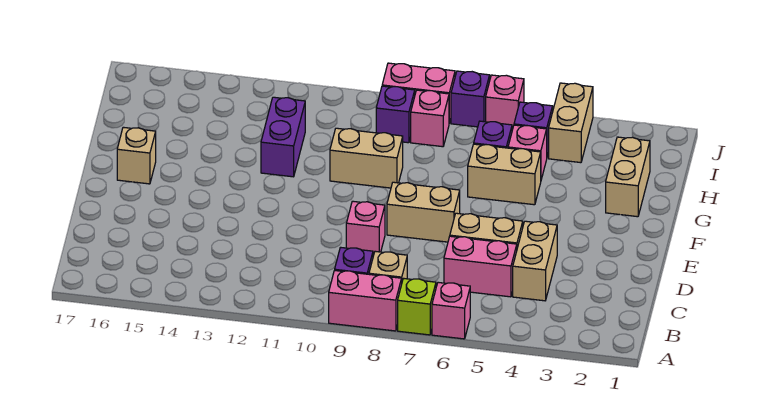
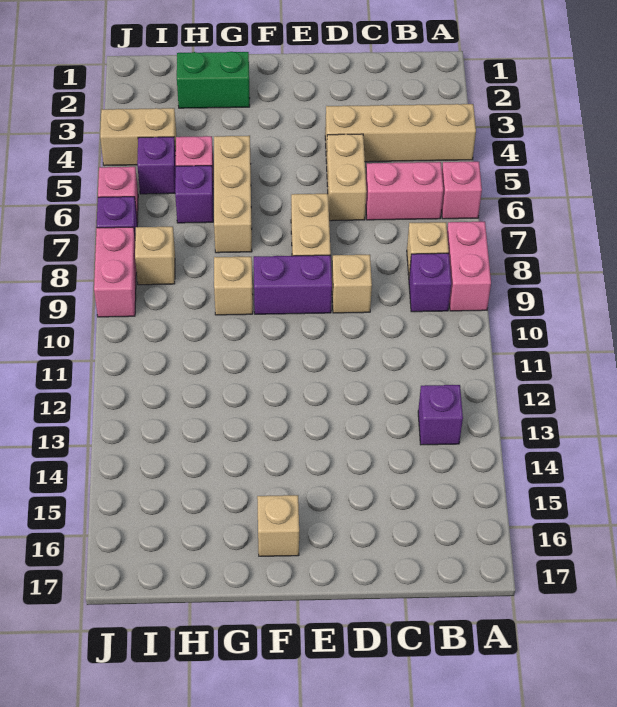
lime brick A7 level 1 -> none
tan brick C4:D4 level 1 -> tan brick A4:D4 level 1
pink brick C5:C6 level 1 -> pink brick B6:C6 level 1
pink brick D9 level 1 -> tan brick D9 level 1
tan brick G2:H2 level 1 -> green brick G2:H2 level 1
tan brick G5:G6 level 1 -> tan brick G5:G7 level 1
tan brick G9:G10 level 1 -> tan brick G9 level 1
purple brick G12:H12 level 1 -> purple brick E9:F9 level 1
pink brick I8 level 1 -> tan brick I8 level 1
purple brick I9 level 1 -> purple brick B13 level 1

